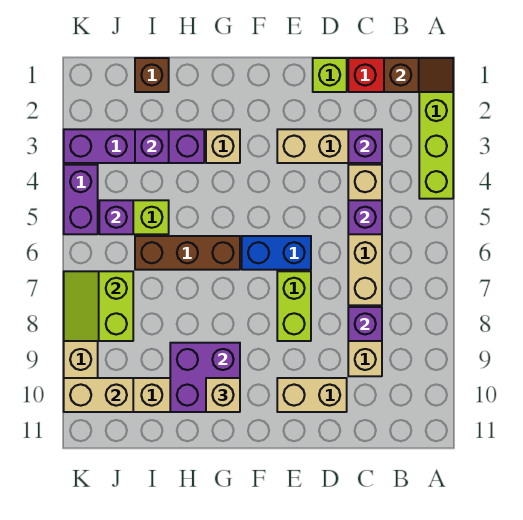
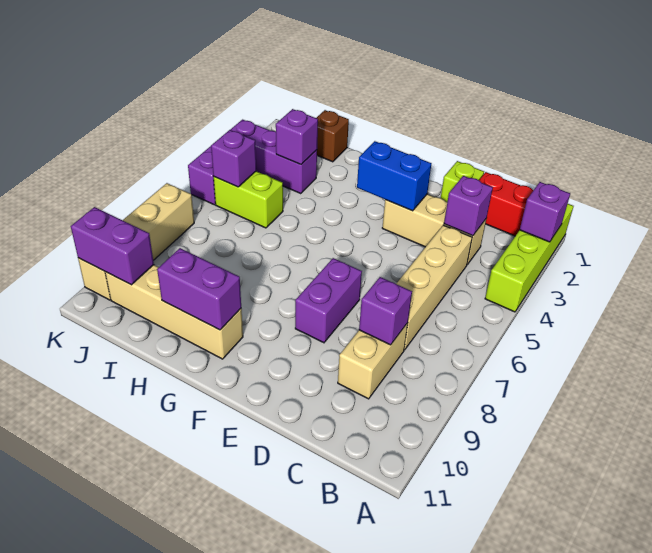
brown slope A1:B1 level 2 top B -> none
purple brick C5 level 2 -> purple brick A2 level 2
tan brick D10:E10 level 1 -> none
blue brick E6:F6 level 1 -> blue brick E3:F3 level 2
lime brick E7:E8 level 1 -> purple brick E7:E8 level 1
tan brick G3 level 1 -> none
brown brick G6:I6 level 1 -> none
purple brick G9:H10 level 2 -> purple brick G10:H10 level 2
tan brick G10 level 3 -> none
purple brick H3:K3 level 1 -> purple brick I3:K3 level 1
lime slope J7:K8 level 2 top J -> none
tan brick J10:K10 level 2 -> purple brick J10:K10 level 2

